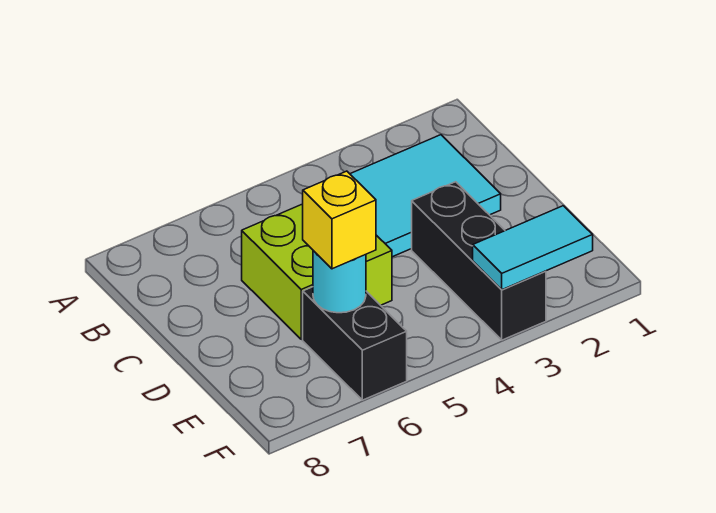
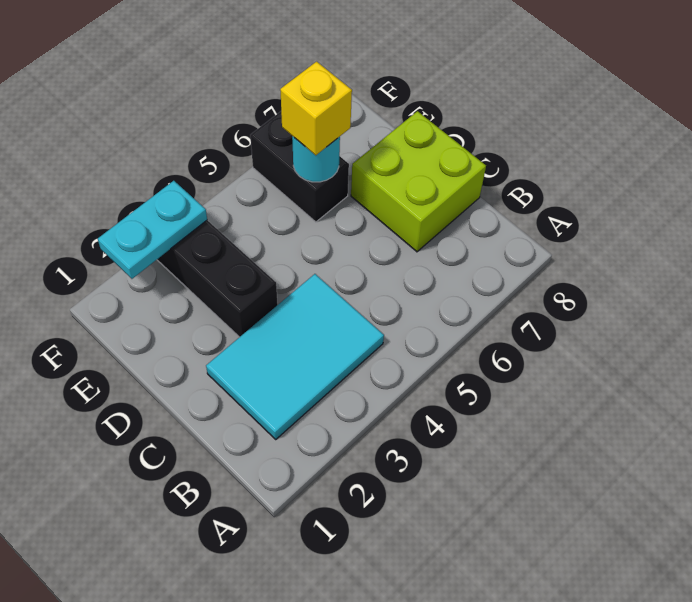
lime brick C5:D6 level 1 -> lime brick C7:D8 level 1
cyan tile F2:F3 level 2 -> cyan plate F2:F3 level 2

